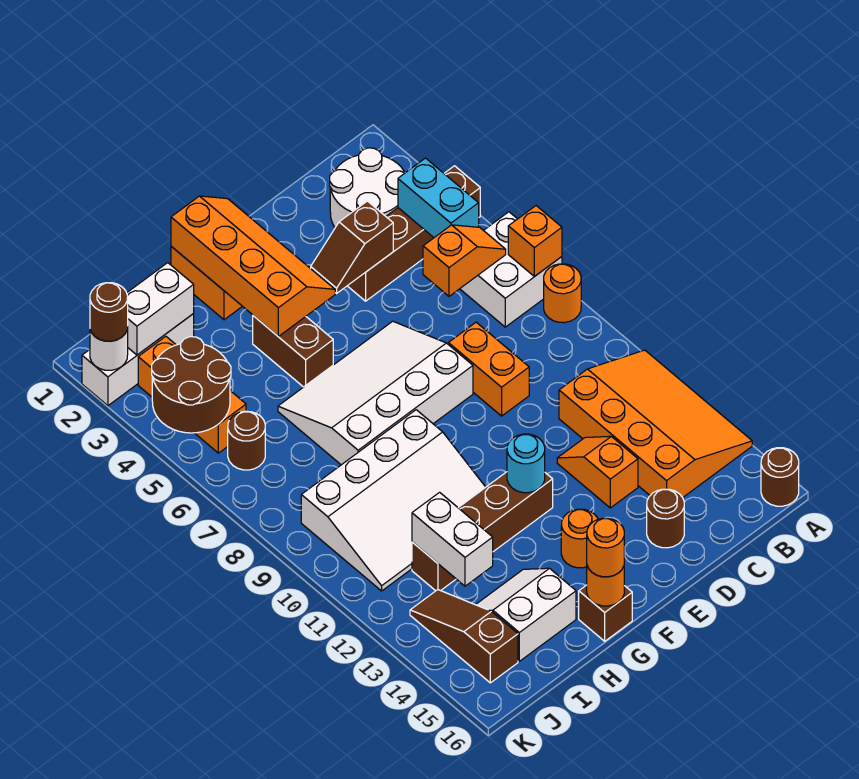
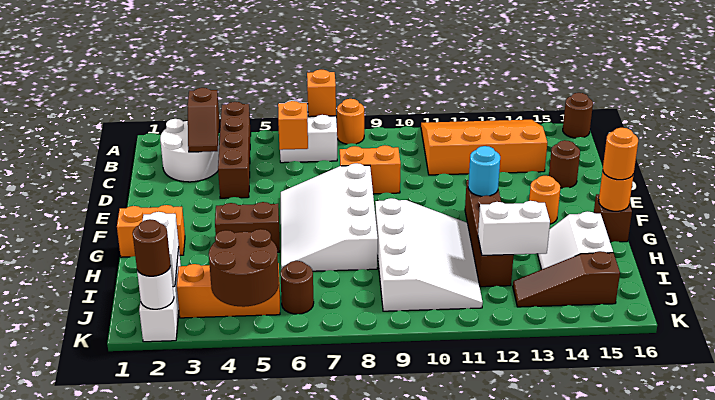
cyan brick B4:B5 level 2 -> none
brown slope D4:E4 level 2 top D -> brown slope B3:C3 level 2 top B
orange slope D12:D13 level 1 top 13 -> none
orange slope F1:G4 level 2 top G -> none

